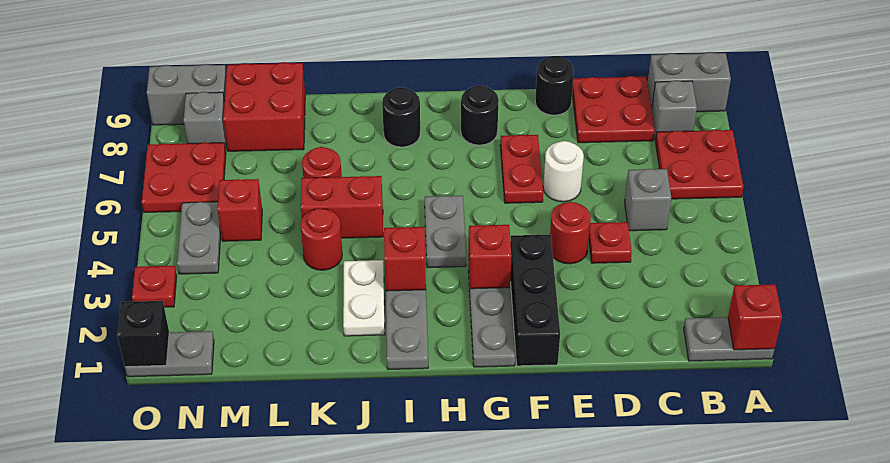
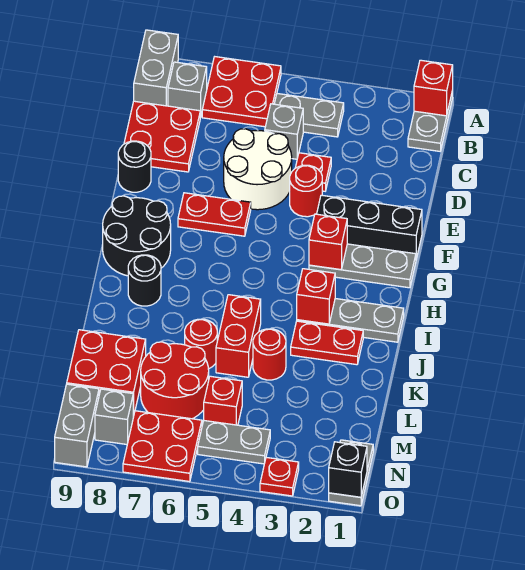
white round brick E6 level 1 -> white round brick D5:E6 level 1
black round brick G8 level 1 -> black round brick G8:H9 level 1
grey plate H4:H5 level 1 -> grey plate B4:B5 level 1
white plate J2:J3 level 1 -> red plate J2:J3 level 1
none -> red round brick L6:M7 level 1

